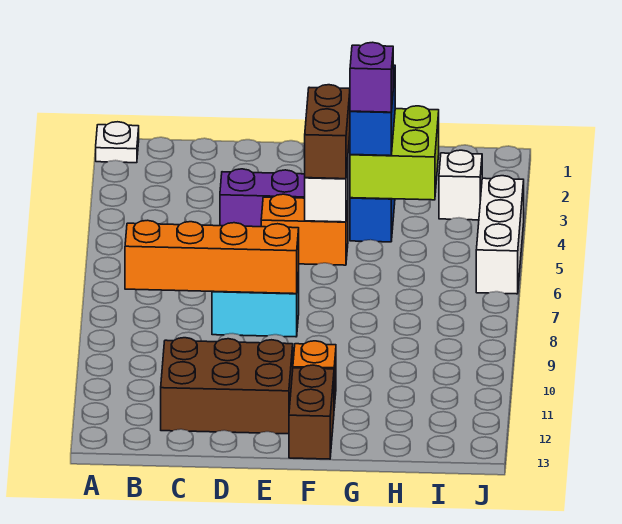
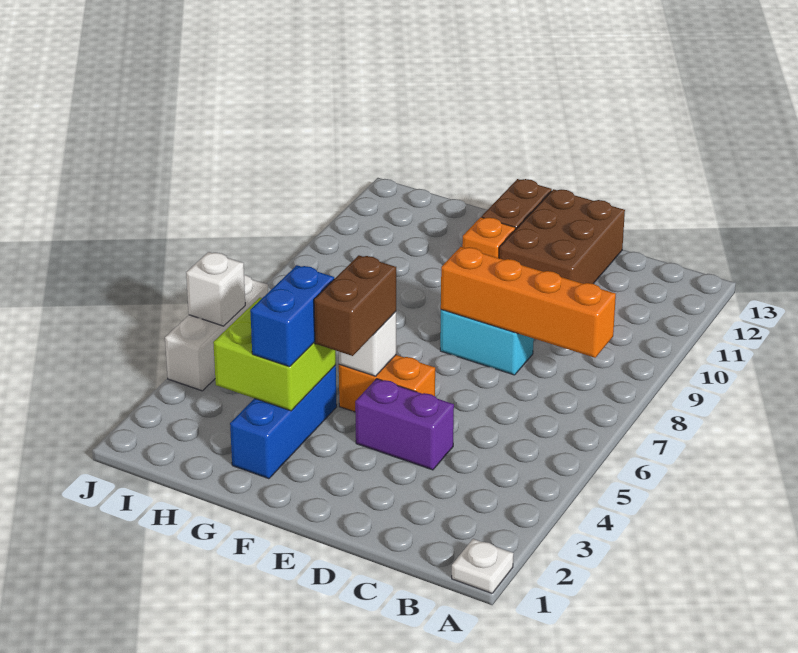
brown brick C11:E12 level 1 -> brown brick D11:E13 level 1
purple brick G4 level 4 -> none
white brick I3 level 1 -> white brick J5 level 2

